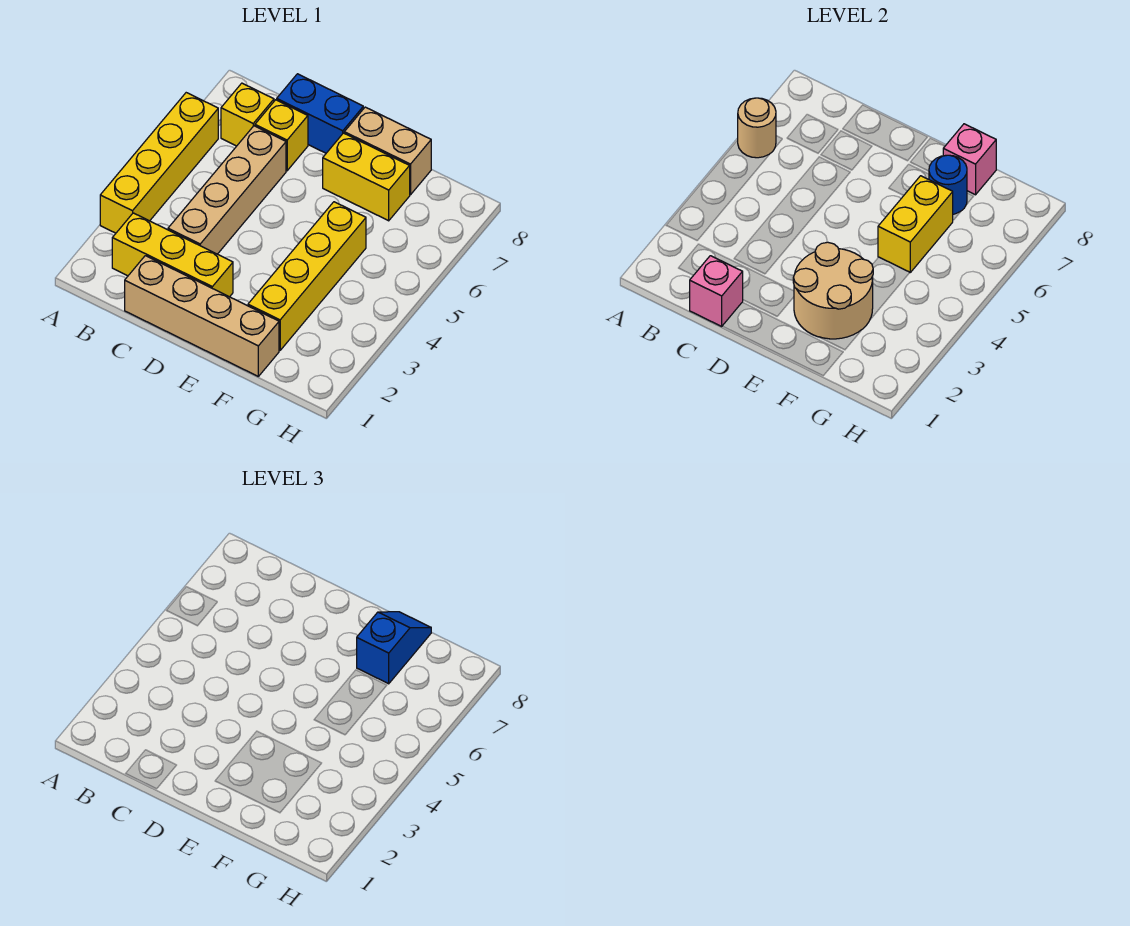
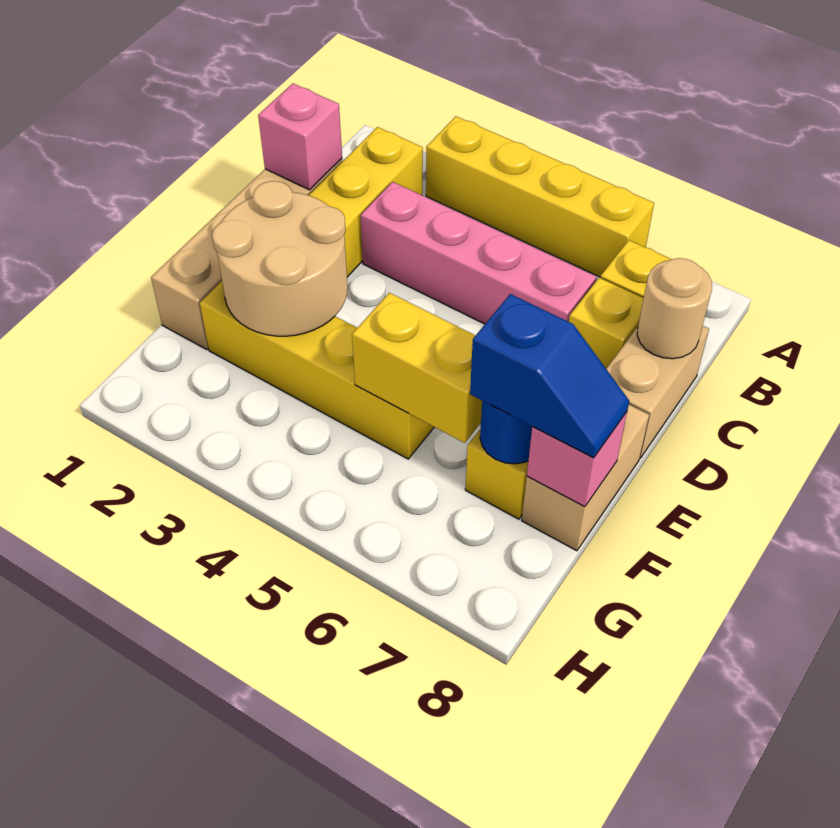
tan round brick A6 level 2 -> tan round brick C8 level 2
tan brick C3:C6 level 1 -> pink brick C3:C6 level 1
blue brick C8:D8 level 1 -> tan brick C8:D8 level 1

